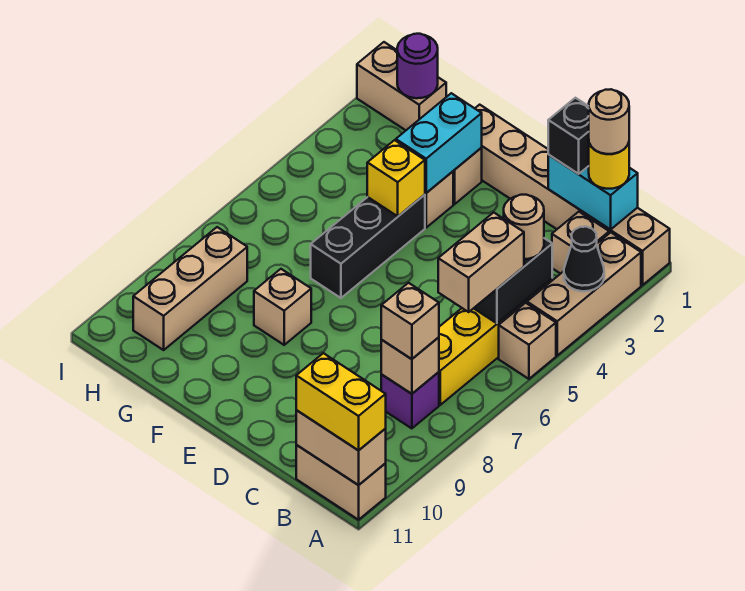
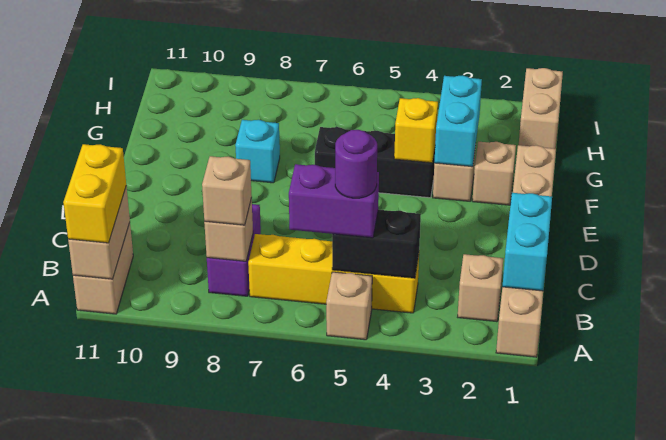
tan brick A2:A4 level 1 -> none
black cone A3 level 2 -> none
yellow round brick B1 level 3 -> none
tan round brick B1 level 4 -> none
tan round brick B4 level 3 -> none
tan brick B5:B6 level 3 -> purple brick B5:B6 level 3
purple brick B8 level 1 -> purple brick B8:C8 level 1
black brick C1 level 3 -> none
cyan brick F2:F3 level 2 -> cyan brick F3:G3 level 2
tan brick F8 level 1 -> cyan brick F8 level 1
purple round brick H1 level 2 -> purple round brick B5 level 4
tan brick H8:H10 level 1 -> none

